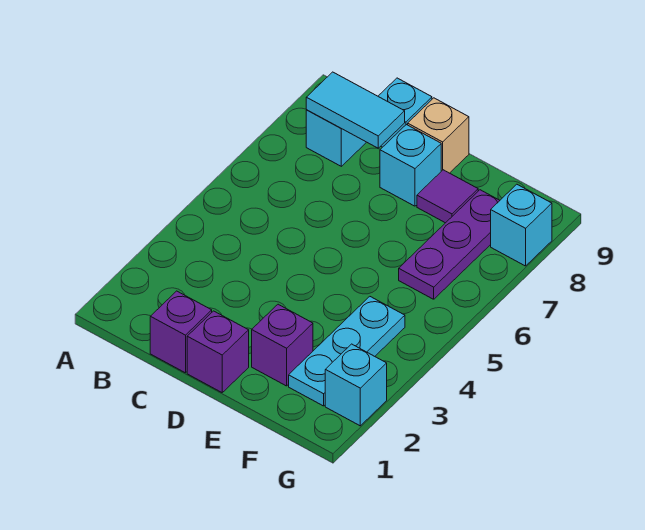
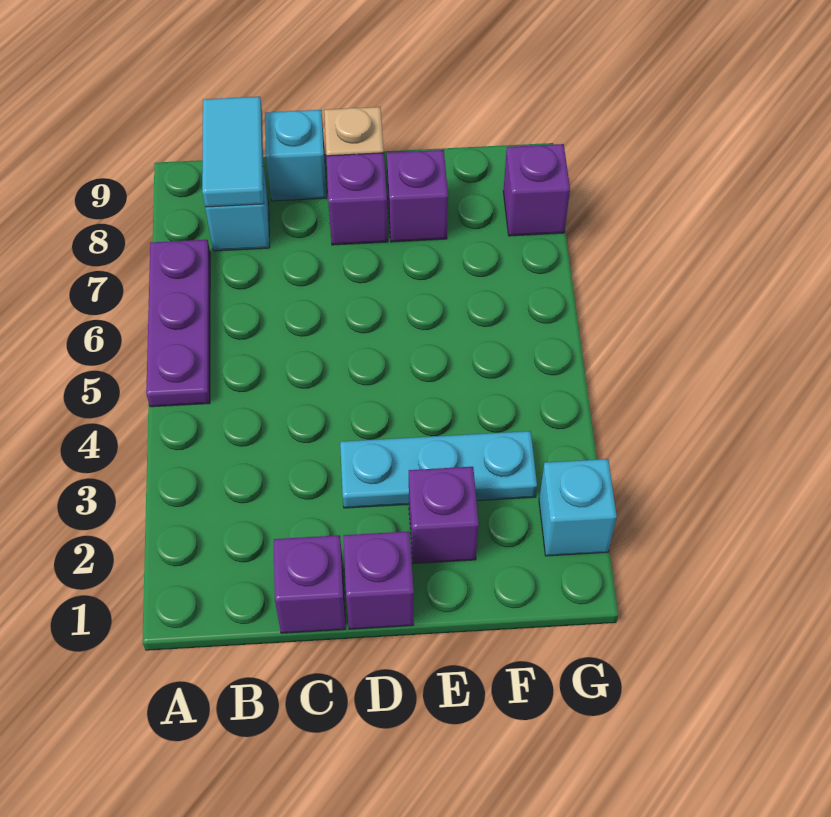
cyan tile B8:C8 level 2 -> cyan tile B8:B9 level 2
cyan brick D8 level 1 -> purple brick D8 level 1
purple tile E8 level 1 -> purple brick E8 level 1
cyan plate F2:F4 level 1 -> cyan plate D3:F3 level 1
purple plate F6:F8 level 1 -> purple plate A5:A7 level 1
cyan brick G8 level 1 -> purple brick G8 level 1

